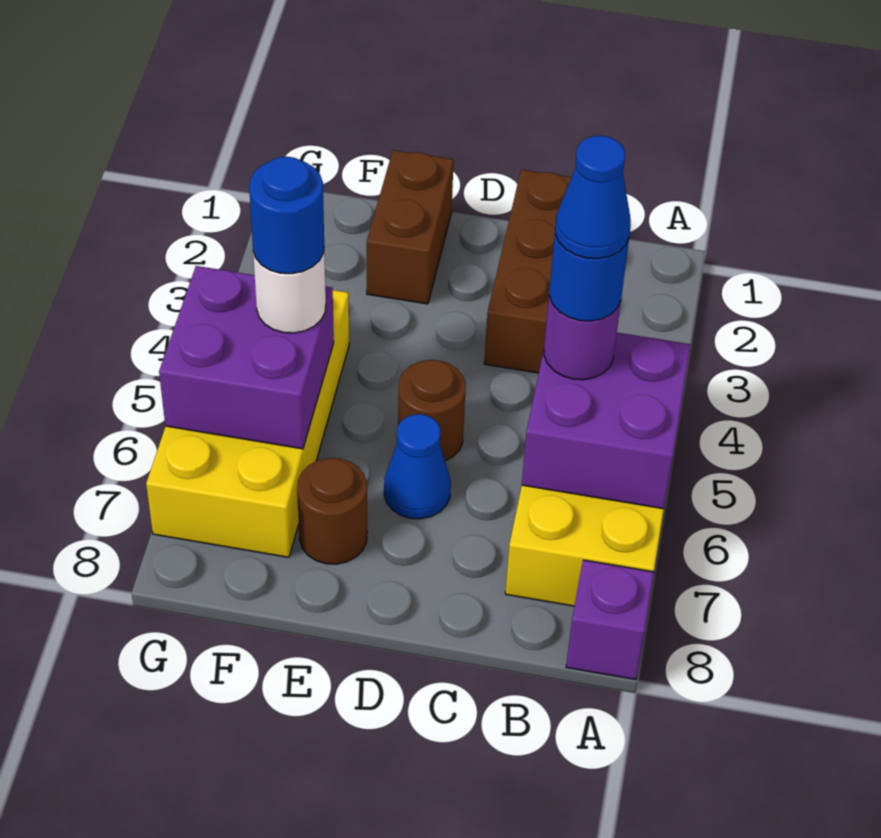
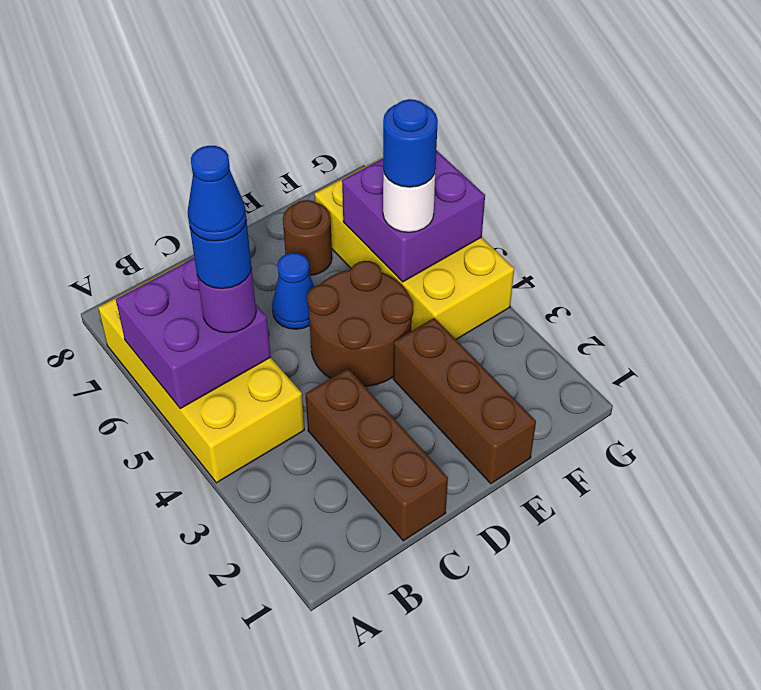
purple brick A8 level 1 -> none
brown round brick D5 level 1 -> brown round brick D4:E5 level 1
brown brick E1:E2 level 1 -> brown brick E1:E3 level 1

